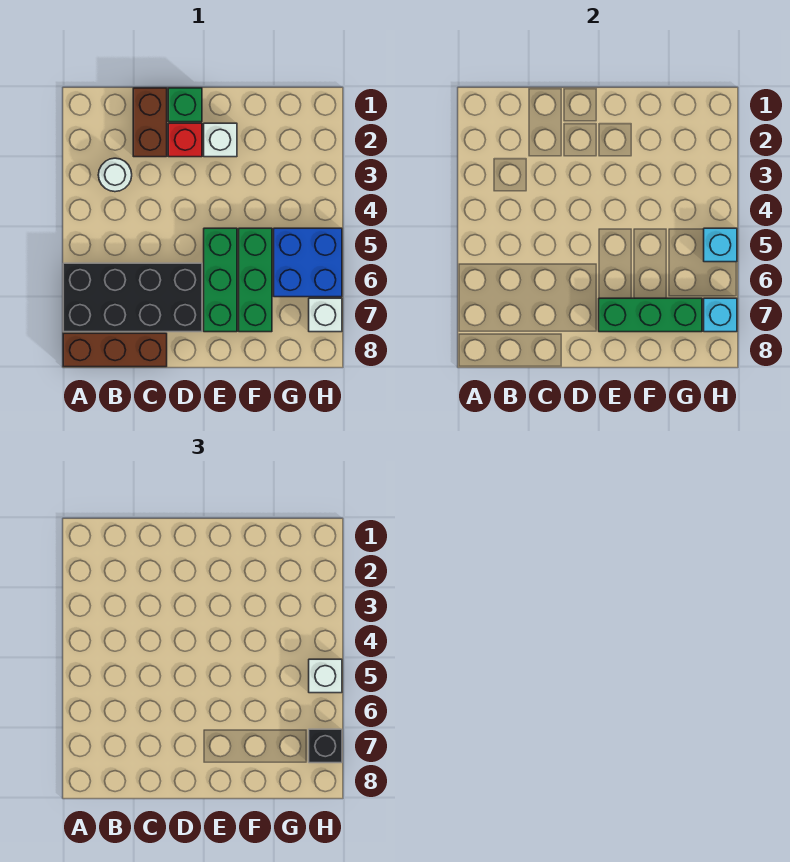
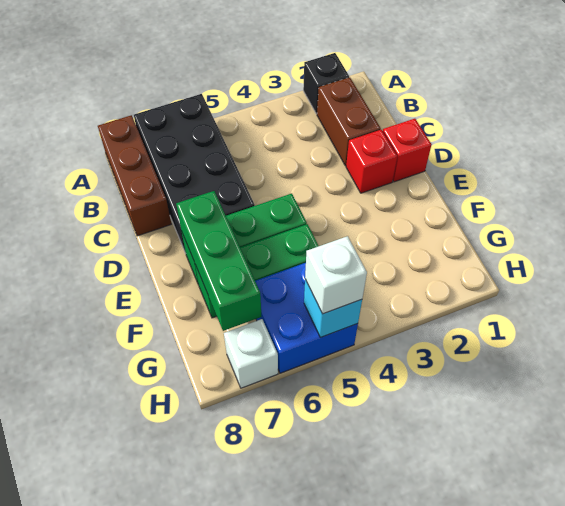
white round brick B3 level 1 -> none
brown brick C1:C2 level 1 -> brown brick B2:C2 level 1
green brick D1 level 1 -> red brick D1 level 1
white brick E2 level 1 -> none
cyan brick H7 level 2 -> none
black brick H7 level 3 -> black brick A2 level 1

